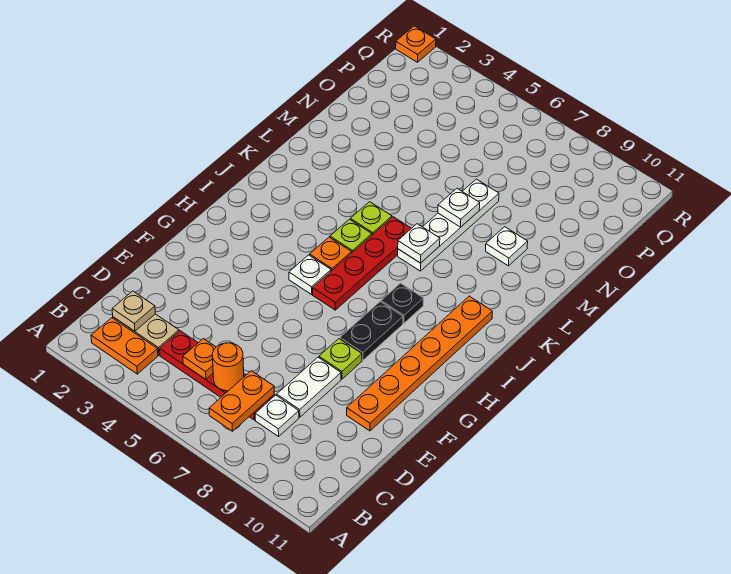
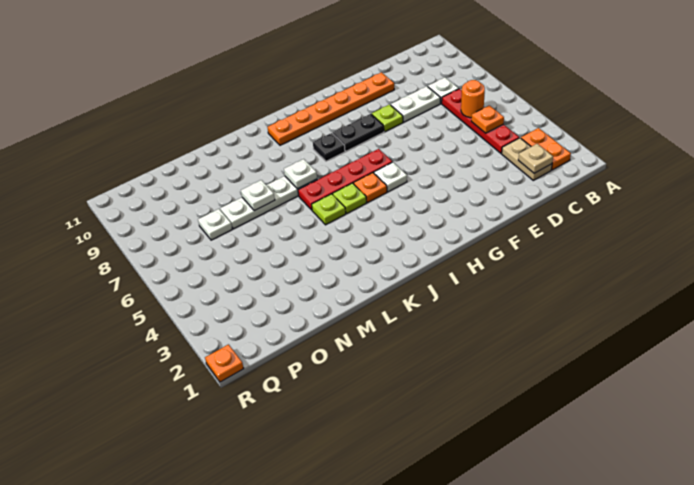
orange plate B7:C7 level 2 -> none
white plate M9 level 1 -> white plate O7 level 1

